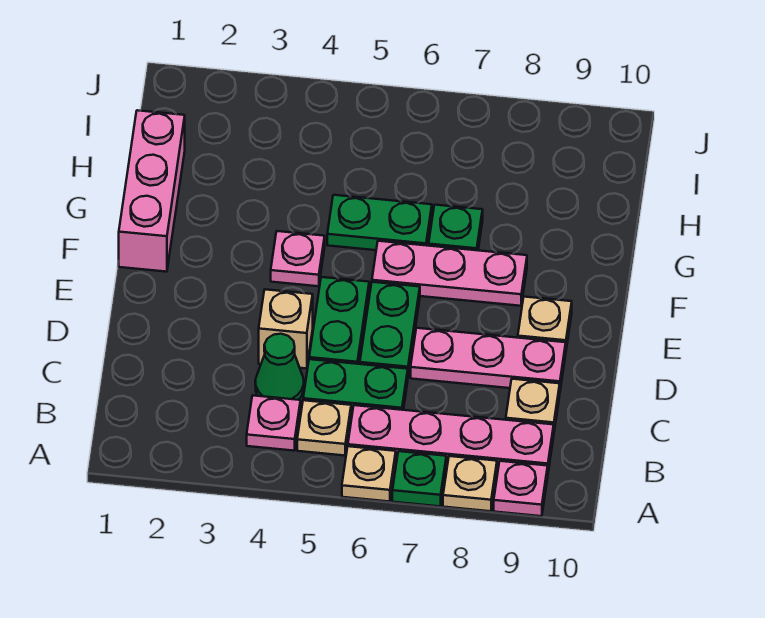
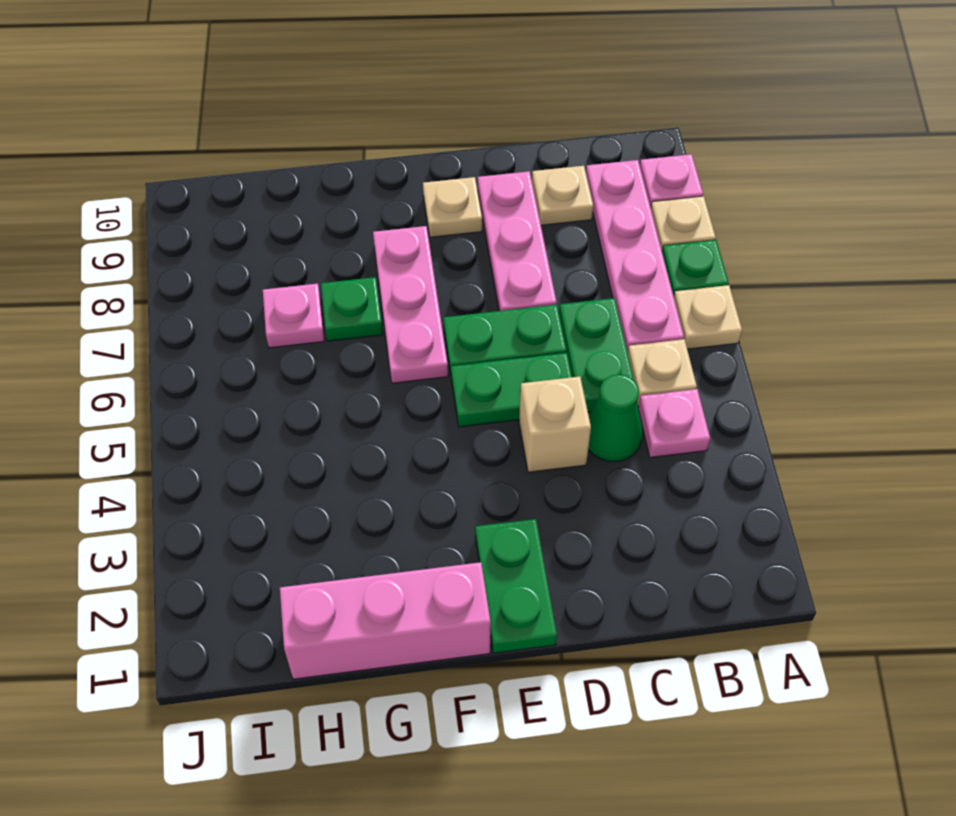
pink plate F4 level 1 -> pink plate H7 level 1
green plate G5:G6 level 1 -> green plate E1:E2 level 1

